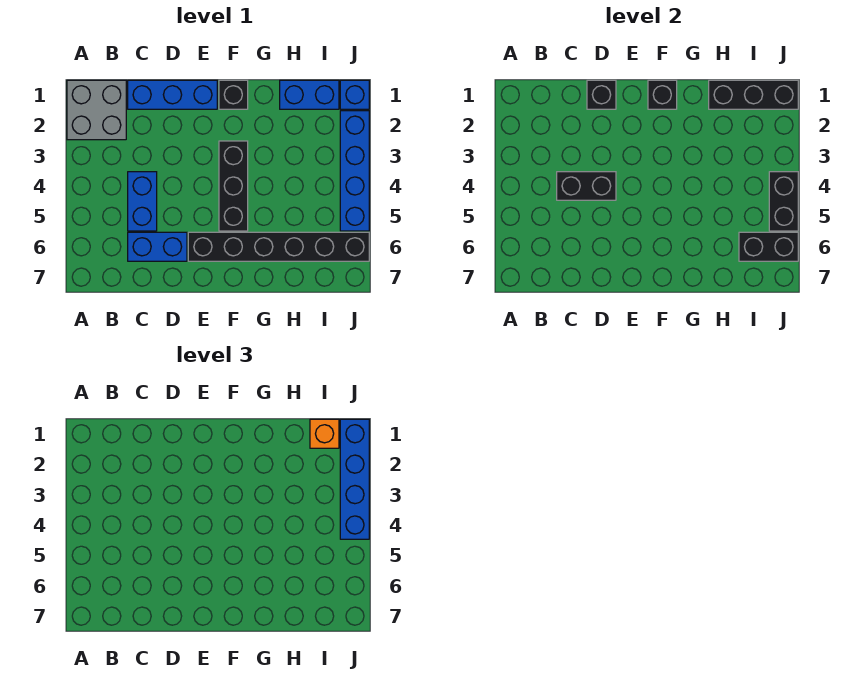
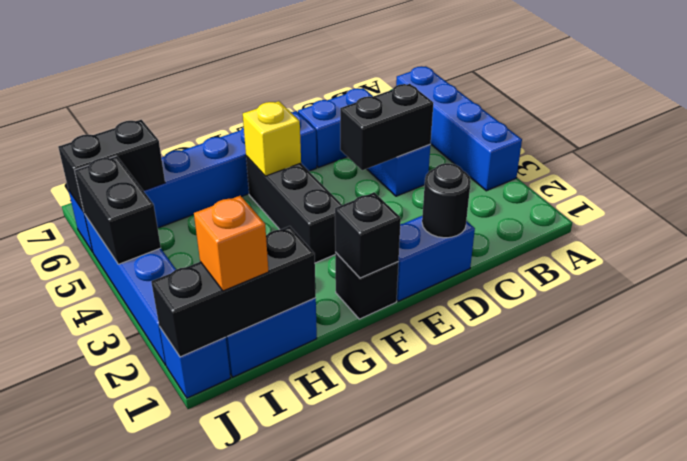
grey brick A1:B2 level 1 -> none
blue brick C1:E1 level 1 -> blue brick D1:E1 level 1
black brick D1 level 2 -> black round brick D1 level 2
black brick E6:J6 level 1 -> blue brick E6:J6 level 1
none -> yellow brick F5 level 2
blue brick J1:J4 level 3 -> blue brick A3:A6 level 1

